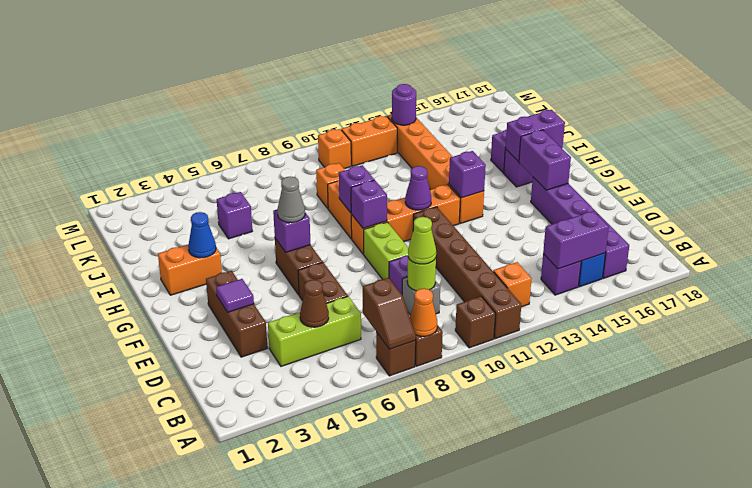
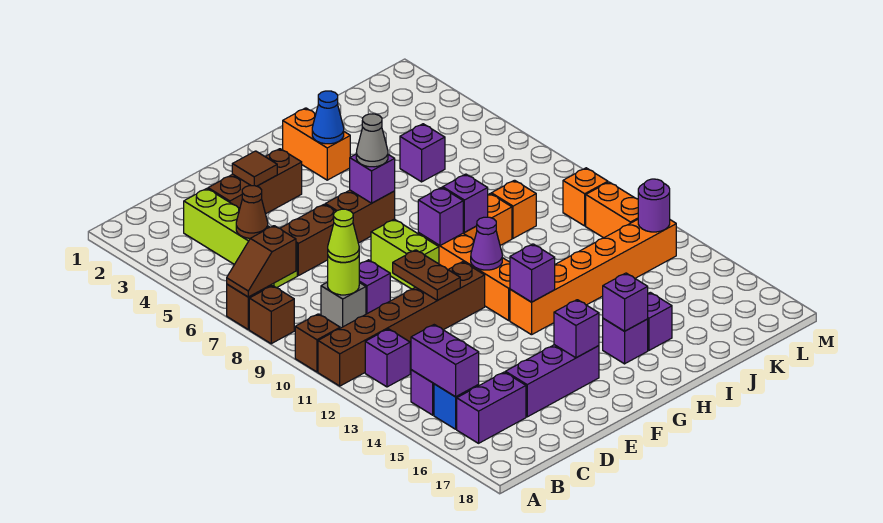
orange cone A8 level 2 -> none
orange brick B12 level 1 -> purple brick B12 level 1
lime brick C4:C6 level 1 -> lime brick C3:C6 level 1
purple tile E3 level 2 -> brown tile E3 level 2
lime brick E9:F9 level 1 -> lime brick F8:F9 level 1
none -> brown plate E10:E11 level 2
purple brick F16:G16 level 2 -> purple brick F16 level 2
purple brick H16:H17 level 2 -> purple brick H16 level 2

